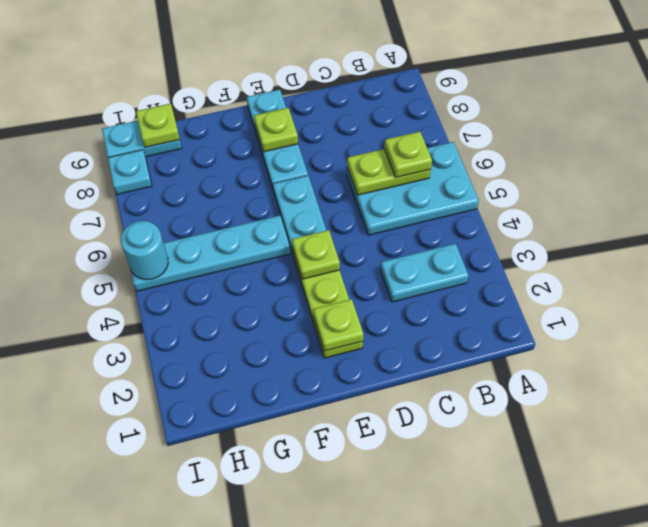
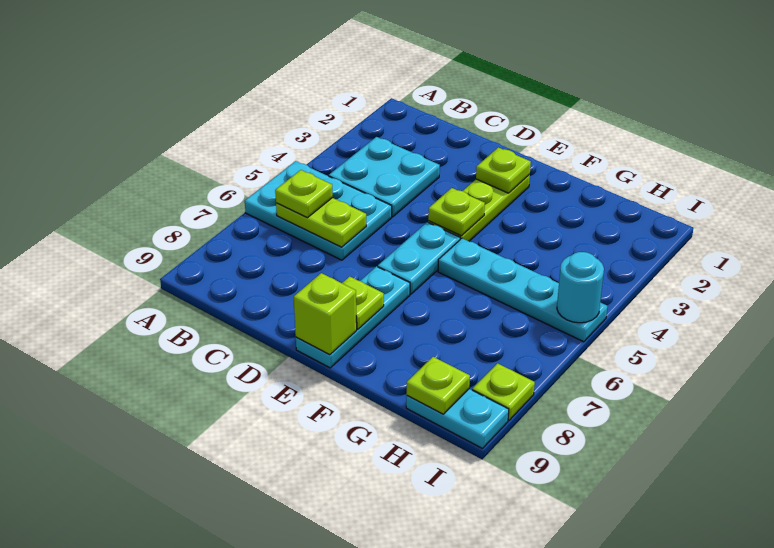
cyan plate B3:C3 level 1 -> cyan plate B3:C4 level 1
none -> lime brick E9 level 2
cyan plate I8 level 1 -> lime plate I8 level 1

